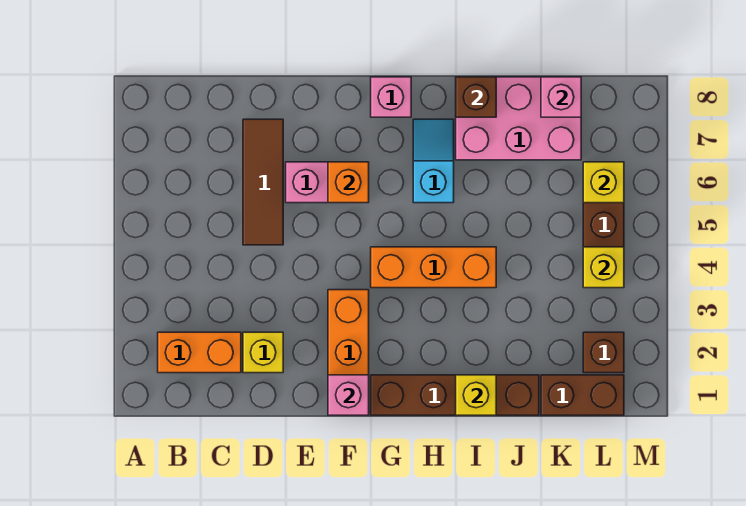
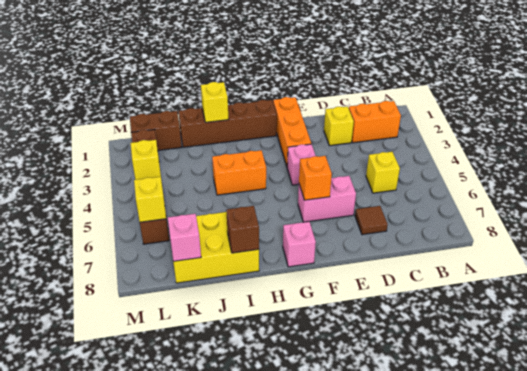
none -> yellow brick C5 level 1
brown tile D5:D7 level 1 -> brown tile D7 level 1
pink brick F1 level 2 -> pink brick F4 level 1
orange brick G4:I4 level 1 -> orange brick H4:I4 level 1
cyan slope H6:H7 level 1 top 6 -> none
pink brick I7:K8 level 1 -> yellow brick I7:K8 level 1

